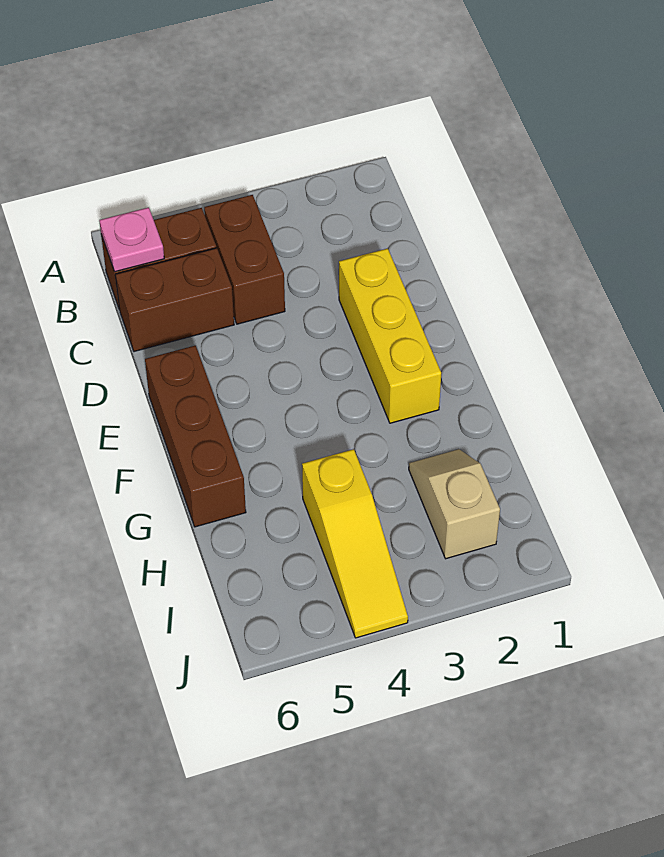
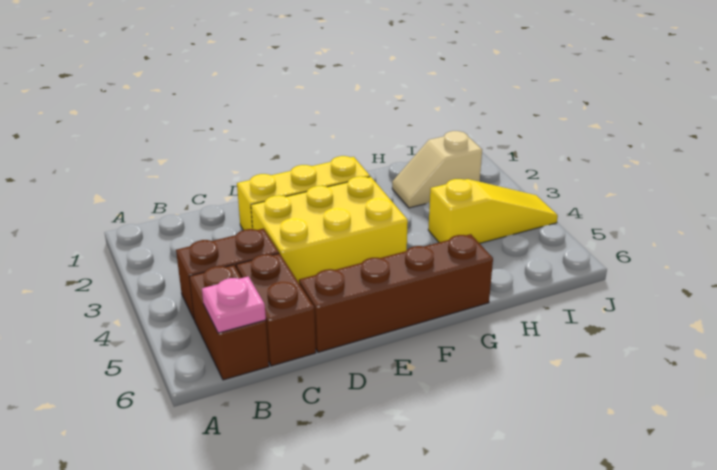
none -> yellow brick D3:F4 level 1
brown brick E6:G6 level 1 -> brown brick D6:G6 level 1

